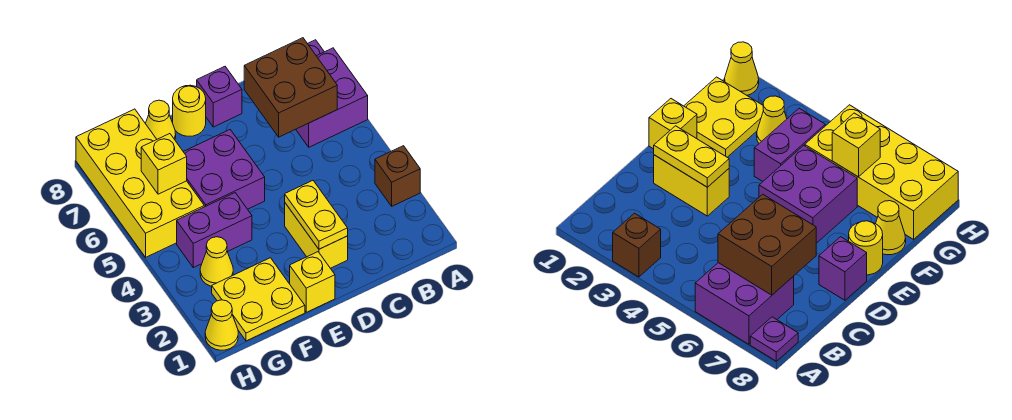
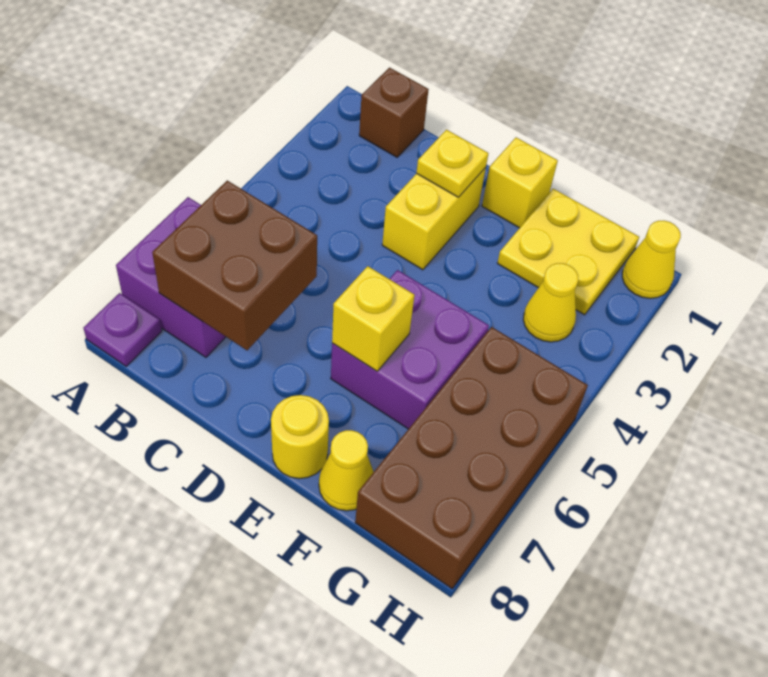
brown brick A3 level 1 -> brown brick B1 level 1
yellow plate D2:D3 level 2 -> yellow plate D2 level 2
purple brick D8 level 1 -> none
purple brick F4:G4 level 1 -> none
yellow brick G5:H8 level 1 -> brown brick G5:H8 level 1
yellow brick G6 level 2 -> yellow brick E6 level 2

